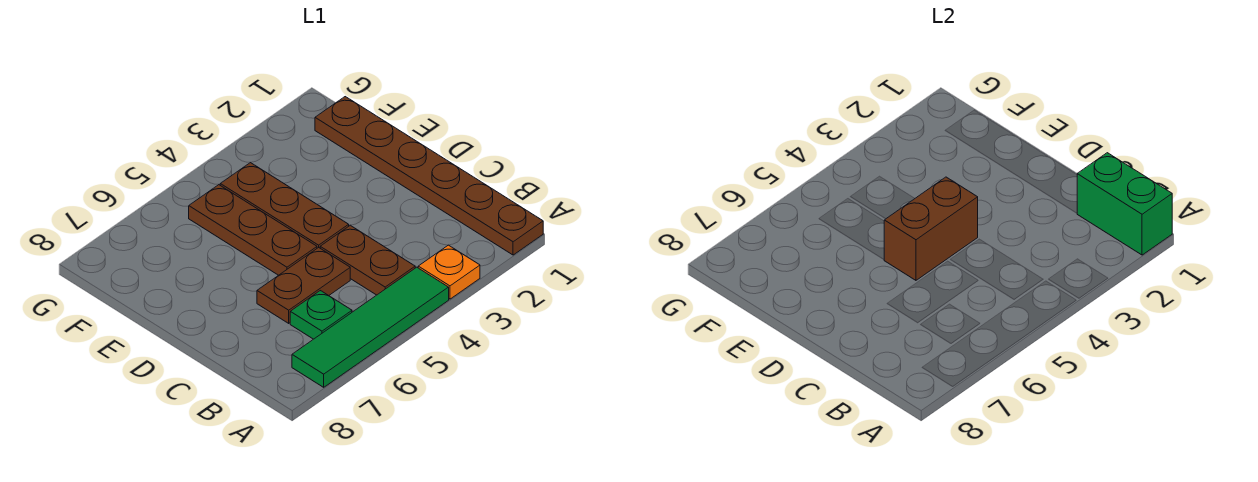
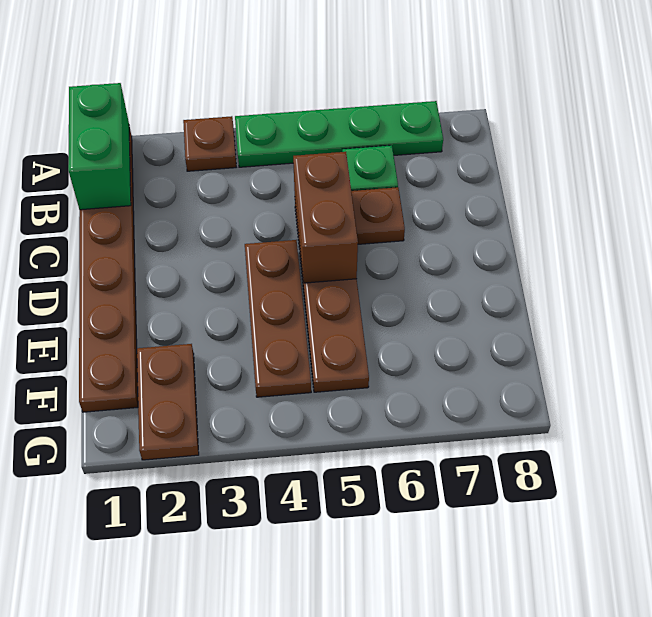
orange plate A3 level 1 -> brown plate A3 level 1
green tile A4:A7 level 1 -> green plate A4:A7 level 1
brown plate B4:C4 level 1 -> brown plate F2:G2 level 1
brown brick D4:D5 level 2 -> brown brick C5:D5 level 2

